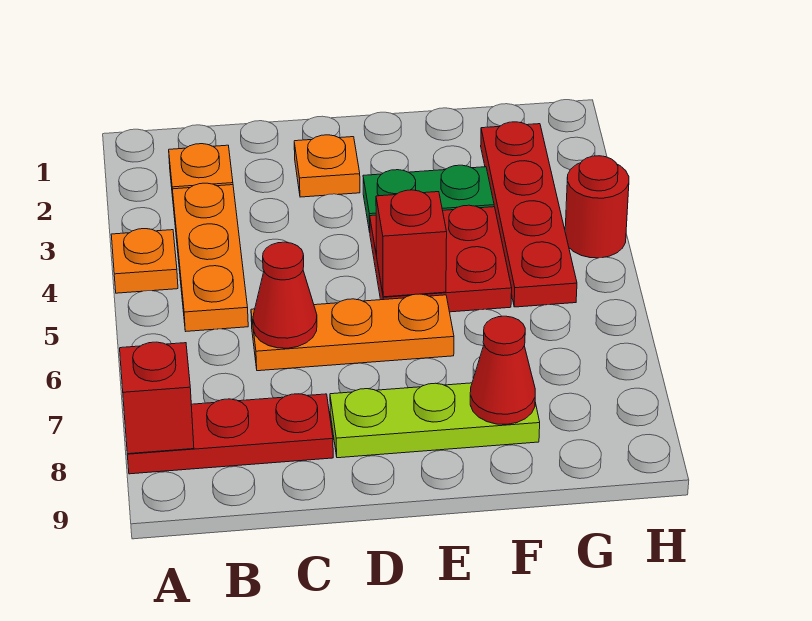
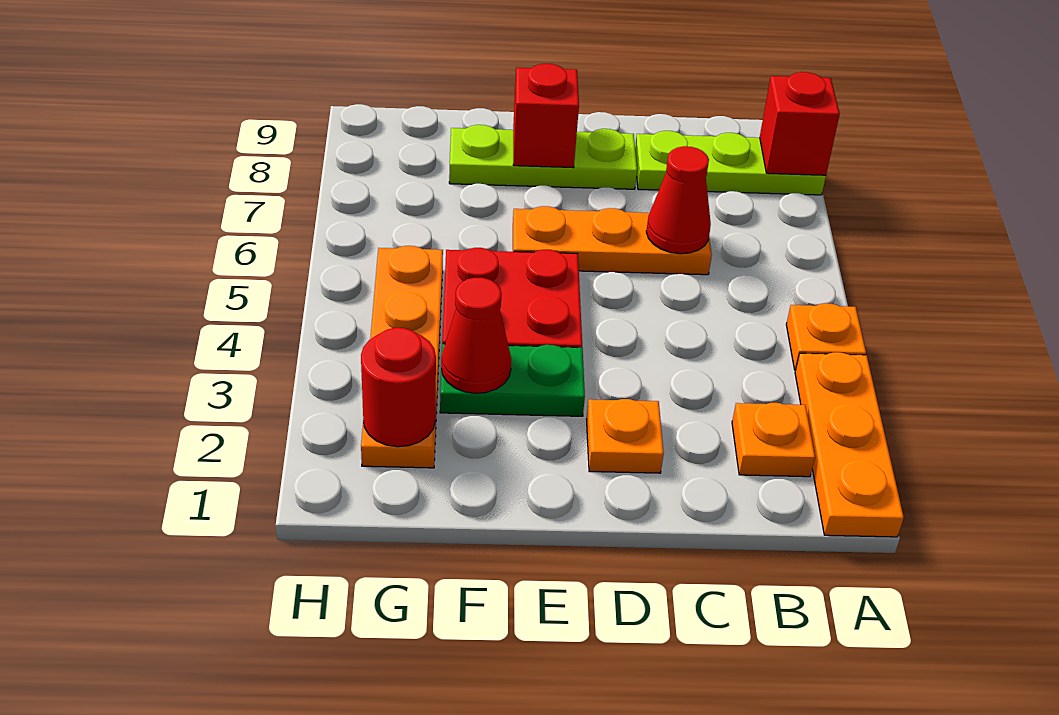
red plate A8:C8 level 1 -> lime plate A8:C8 level 1
orange plate B3:B5 level 1 -> orange plate A1:A3 level 1
red brick E5 level 2 -> red brick E8 level 2
red cone F8 level 2 -> red cone F3 level 2
red plate G2:G5 level 1 -> orange plate G2:G5 level 1
red round brick H4 level 1 -> red round brick G2 level 2

